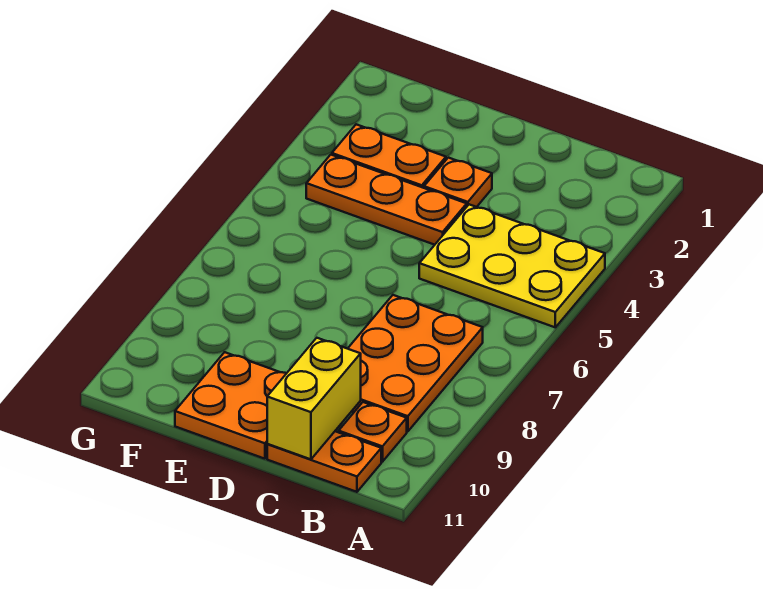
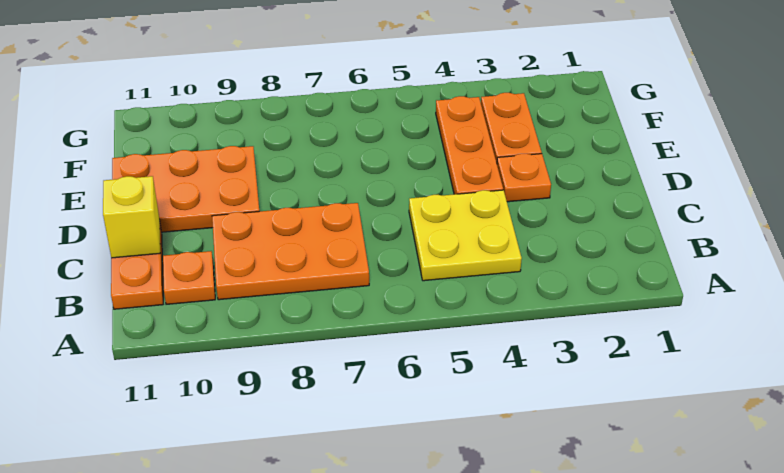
yellow plate A4:C5 level 1 -> yellow plate B4:C5 level 1
yellow brick C10:C11 level 2 -> yellow brick C11 level 2
orange plate D10:E11 level 1 -> orange plate D9:E11 level 1

